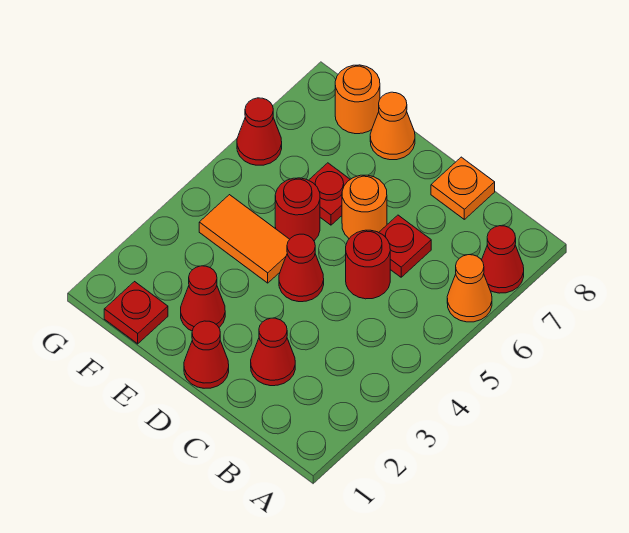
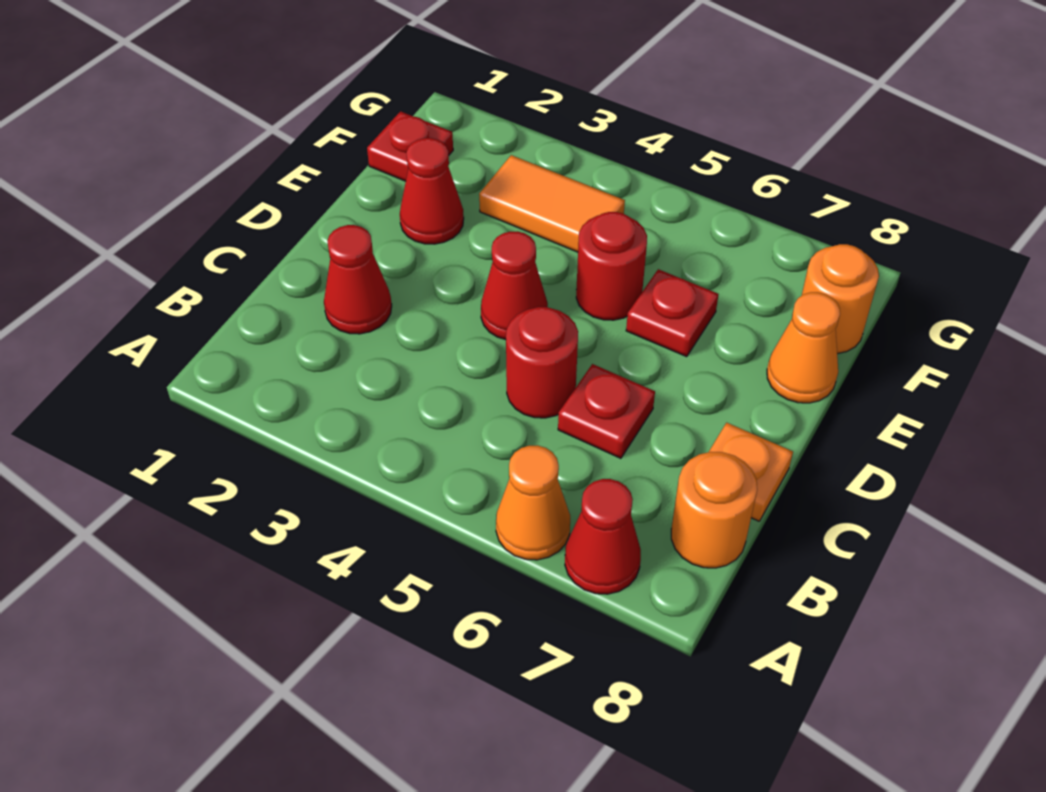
red cone D1 level 1 -> none
orange round brick D6 level 1 -> orange round brick B8 level 1
orange tile E4:F4 level 1 -> orange tile F3:F4 level 1
red cone G6 level 1 -> none

